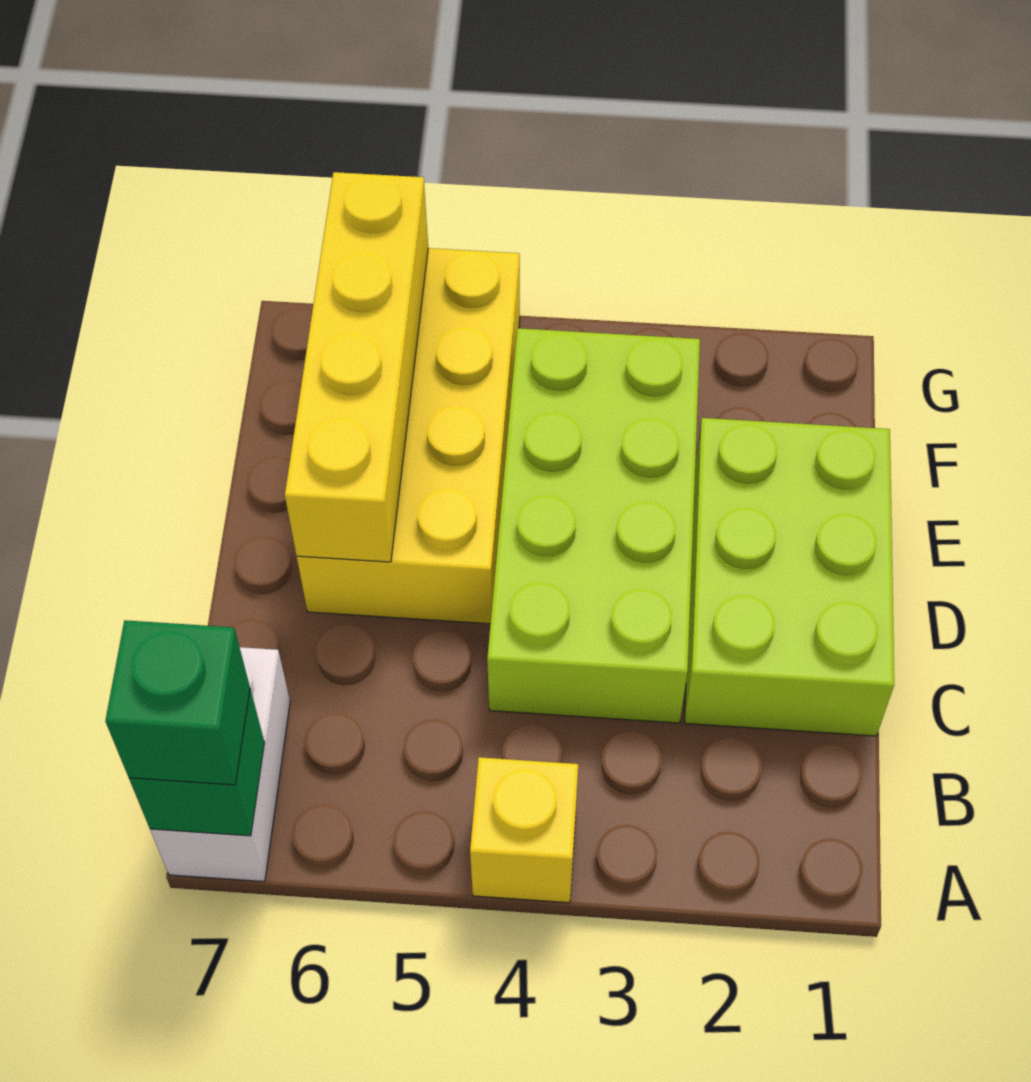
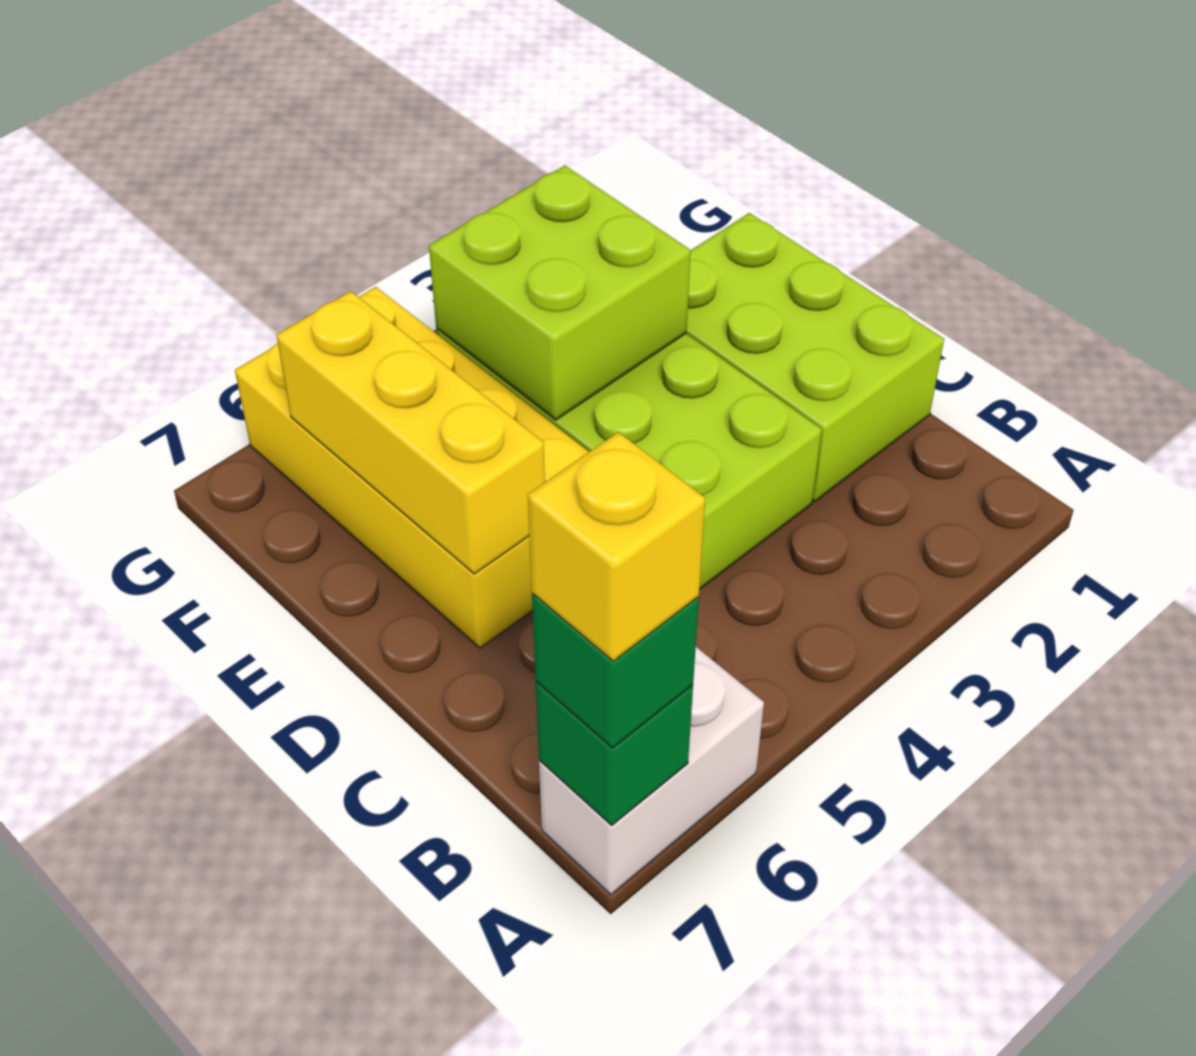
yellow brick A4 level 1 -> yellow brick A7 level 4
white brick A7:B7 level 1 -> white brick A6:A7 level 1
yellow brick D6:G6 level 2 -> yellow brick D6:F6 level 2
none -> lime brick E3:F4 level 2

